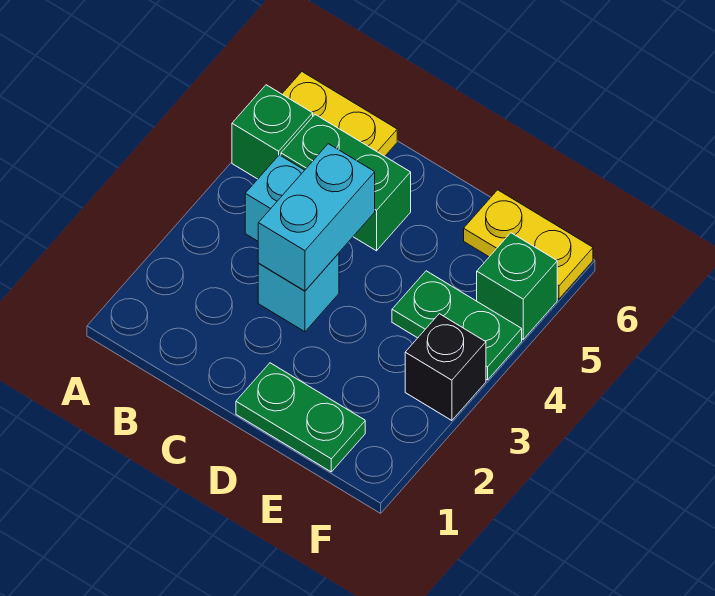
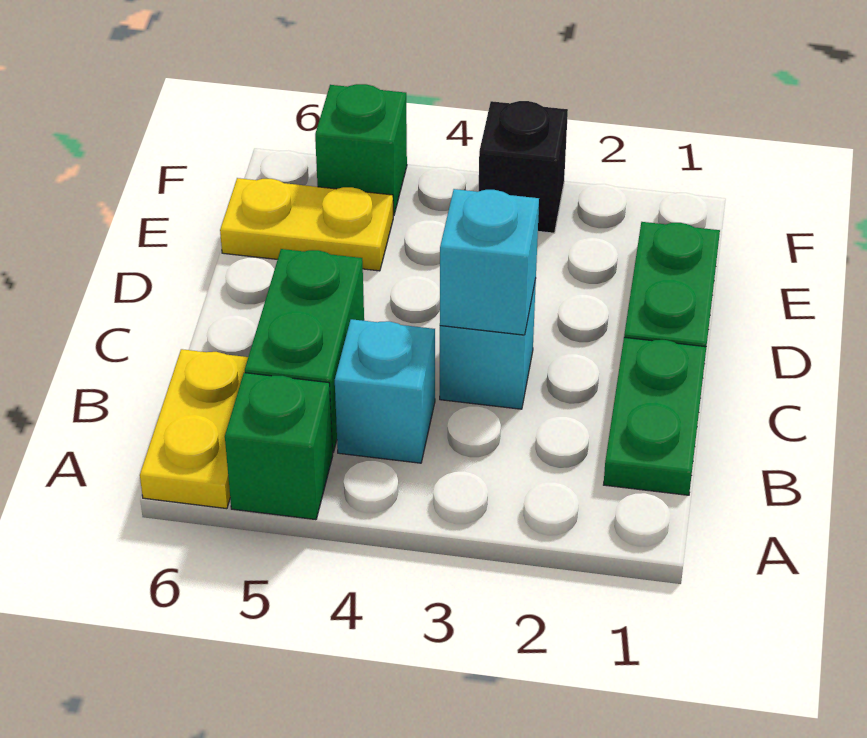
cyan brick C3:C4 level 2 -> cyan brick C3 level 2
green plate E4:F4 level 1 -> green plate B1:C1 level 1
yellow plate E6:F6 level 1 -> yellow plate E5:E6 level 1

